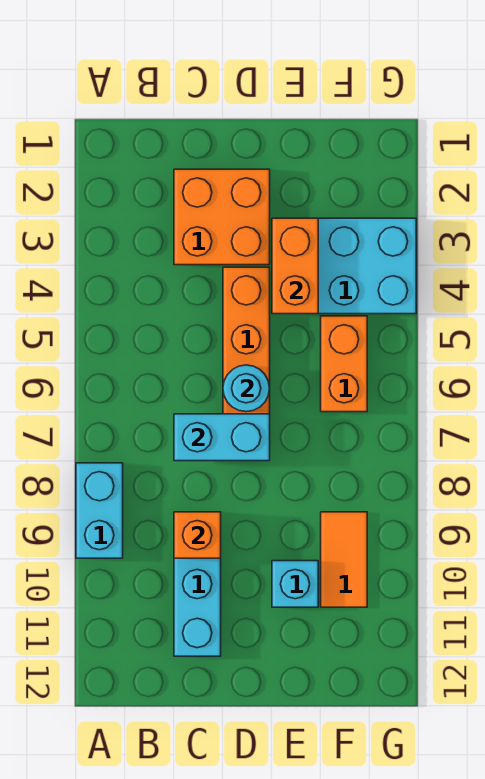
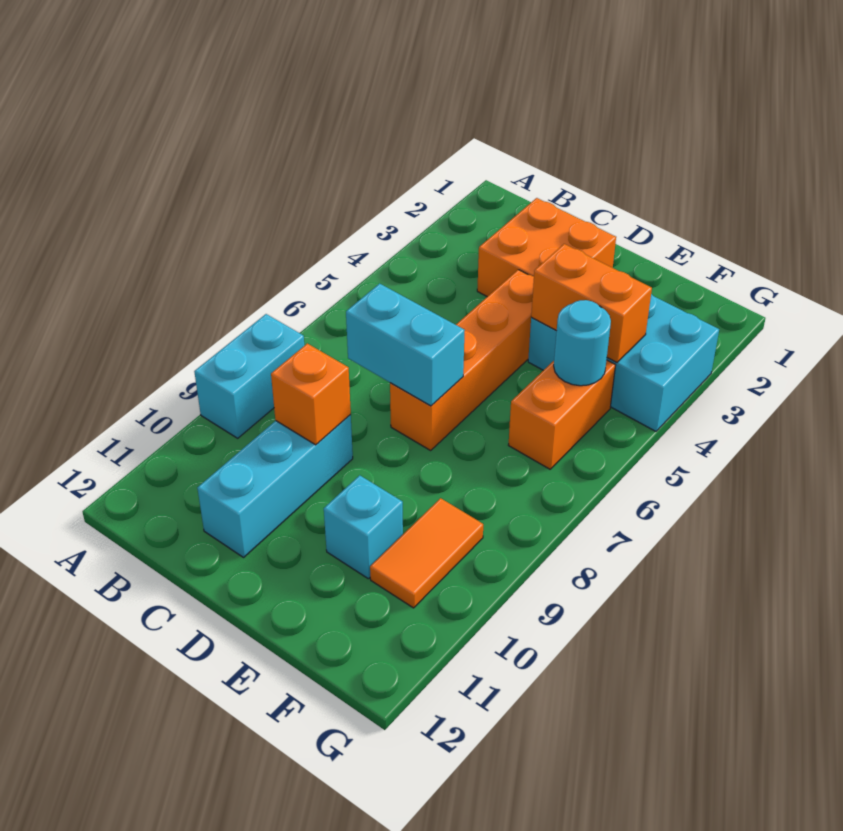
cyan round brick D6 level 2 -> cyan round brick F5 level 2
orange brick E3:E4 level 2 -> orange brick E4:F4 level 2

